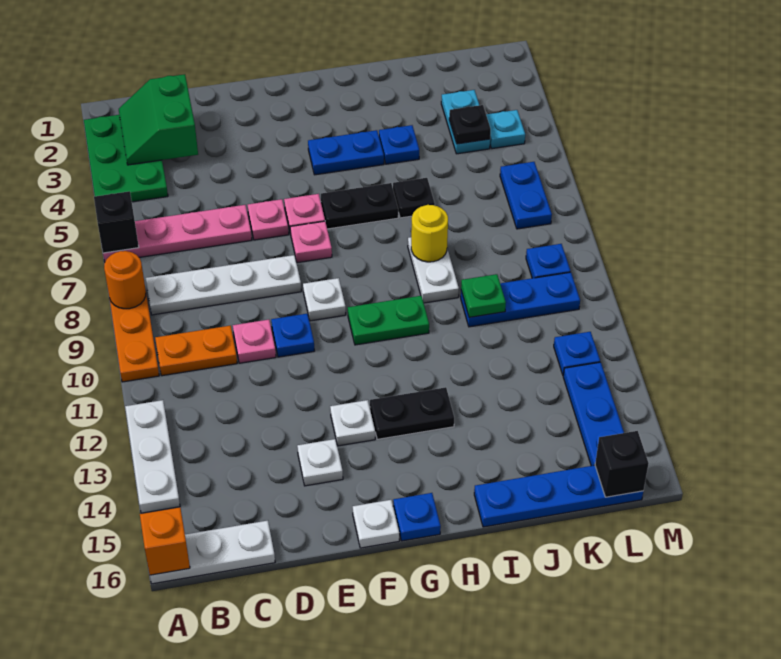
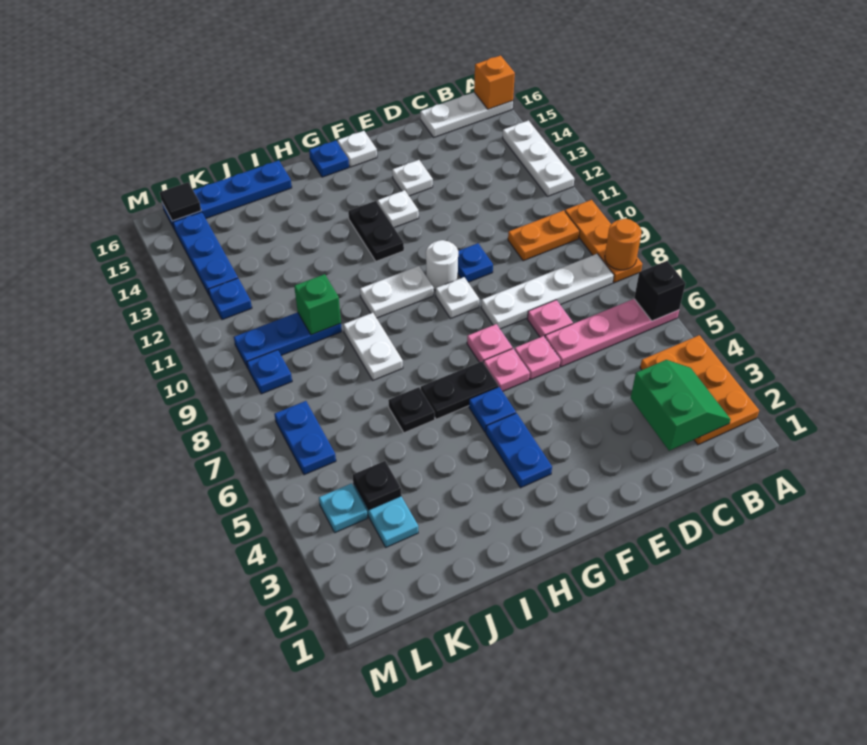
green plate A2:B4 level 1 -> orange plate A2:B4 level 1
pink plate D10 level 1 -> pink plate D7 level 1
none -> white round brick F10 level 1
blue plate G4:H4 level 1 -> blue plate G3:G4 level 1
green plate G10:H10 level 1 -> white plate G10:H10 level 1
black plate G13:H13 level 1 -> black plate G12:G13 level 1
blue plate I4 level 1 -> blue plate G5 level 1
yellow round brick I8 level 2 -> none
green plate J10 level 2 -> green brick J10 level 2
black brick L16 level 2 -> black tile L16 level 2

